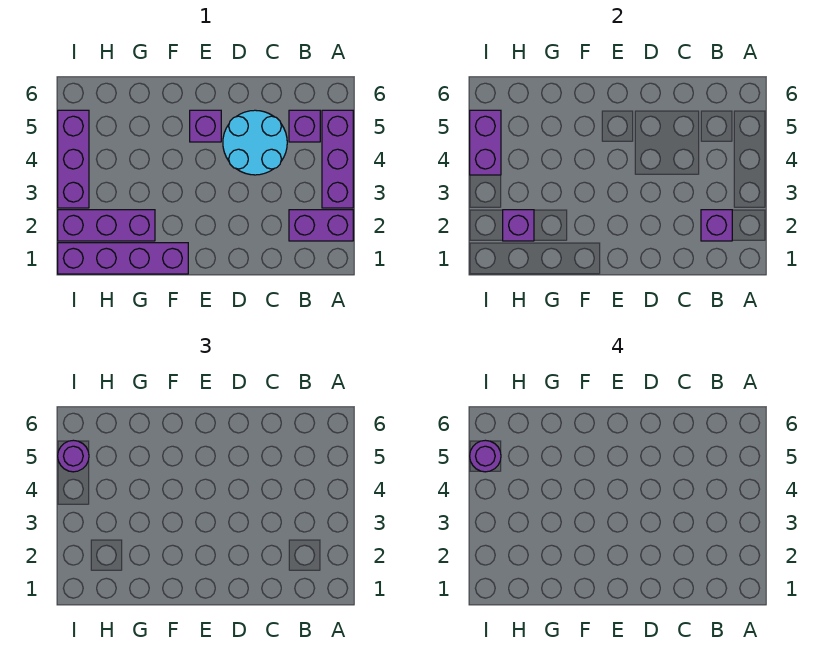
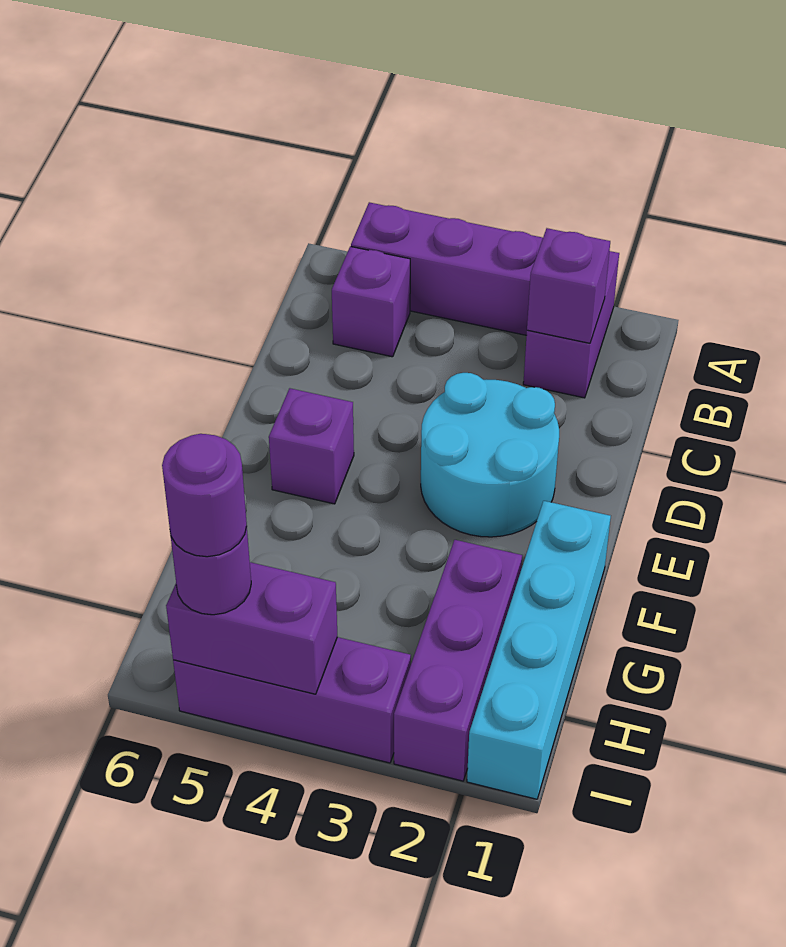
cyan round brick C4:D5 level 1 -> cyan round brick D2:E3 level 1
purple brick F1:I1 level 1 -> cyan brick F1:I1 level 1
purple brick H2 level 2 -> none

